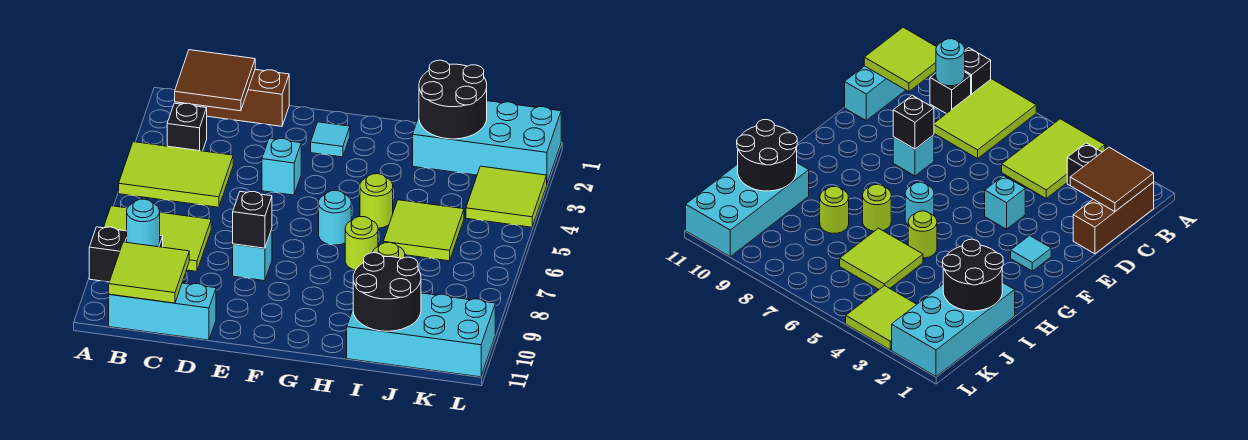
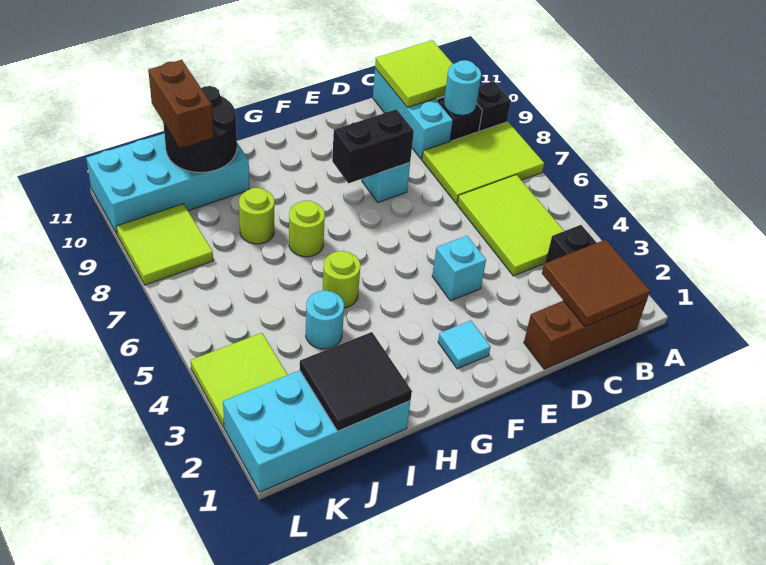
lime tile A4:C5 level 1 -> lime tile B4:C6 level 1
cyan brick B11:D11 level 1 -> cyan brick C9:C11 level 1
black brick E8 level 2 -> black brick E8:F8 level 2
cyan round brick G6 level 1 -> cyan round brick I4 level 1
black round brick I1:J2 level 2 -> black tile I1:J2 level 2
lime tile I5:J6 level 1 -> lime tile K8:L9 level 1
none -> brown brick J10:J11 level 3

